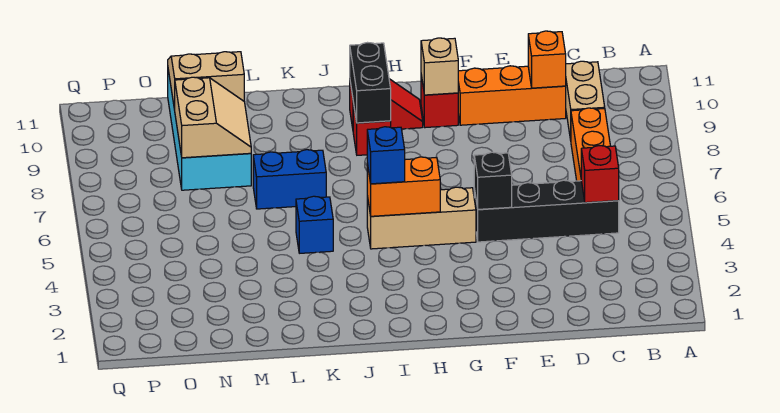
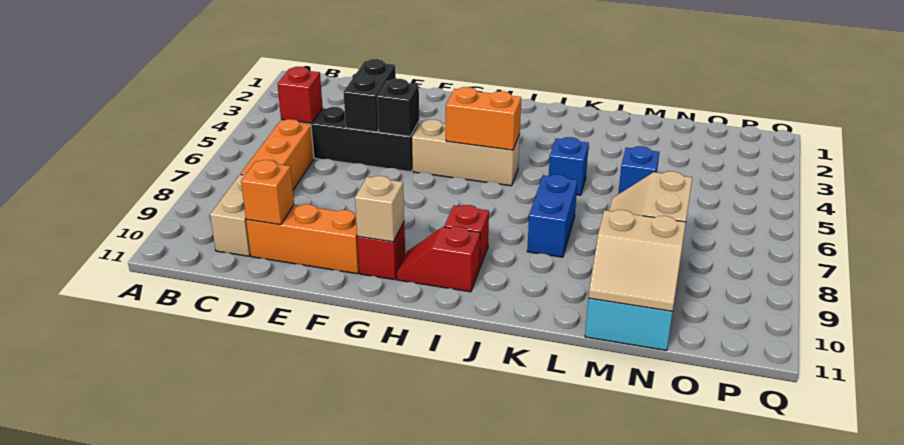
blue brick I5 level 3 -> blue brick M5 level 1
black brick I9:I10 level 2 -> black brick E4:E5 level 2
blue brick K7:L7 level 1 -> blue brick K7:K8 level 1

